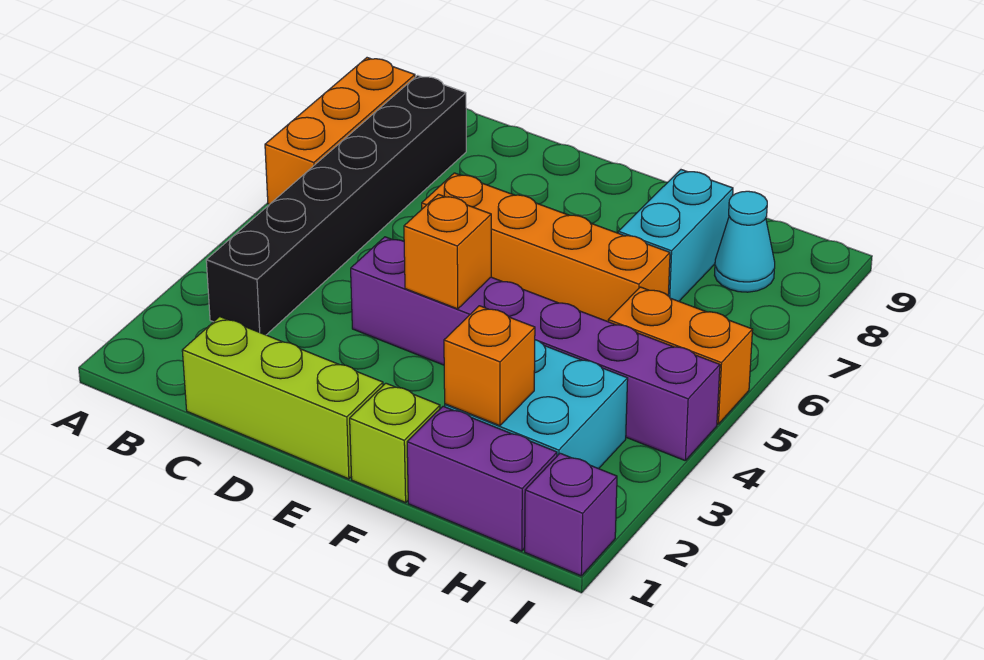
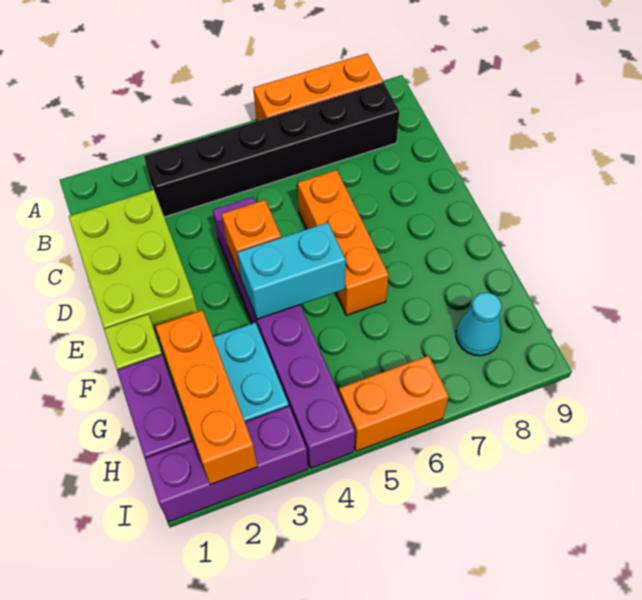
lime brick C1:E1 level 1 -> lime brick C1:E2 level 1
orange brick D6:G6 level 1 -> orange brick D6:F6 level 1
orange brick G2 level 2 -> orange brick G2:I2 level 2
cyan brick G7:G8 level 1 -> cyan brick F4:F5 level 2
orange brick H5:I5 level 1 -> orange brick I5:I6 level 1
purple brick I1 level 1 -> purple brick I1:I3 level 1

